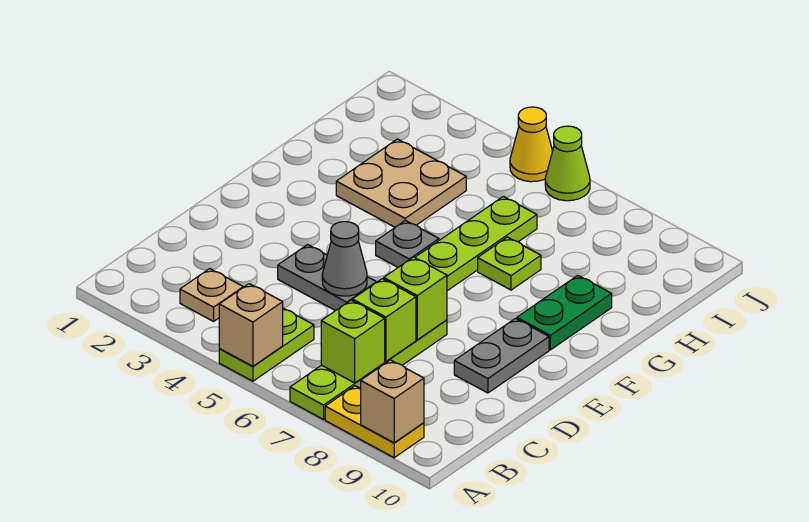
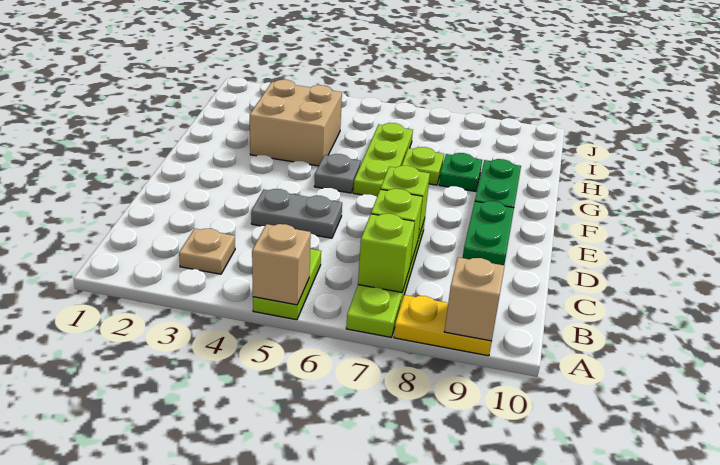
grey cone D5 level 2 -> none
grey plate D9:E9 level 1 -> green plate D9:E9 level 1
tan plate G3:H4 level 1 -> tan brick G3:H4 level 1
none -> green plate G8 level 1
yellow cone J5 level 1 -> none
lime cone J6 level 1 -> none

